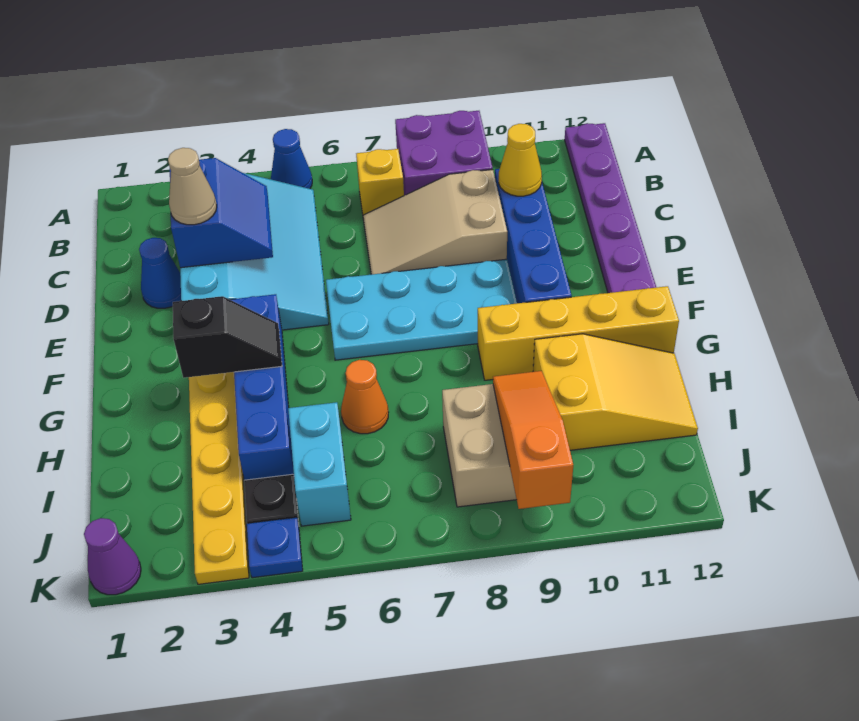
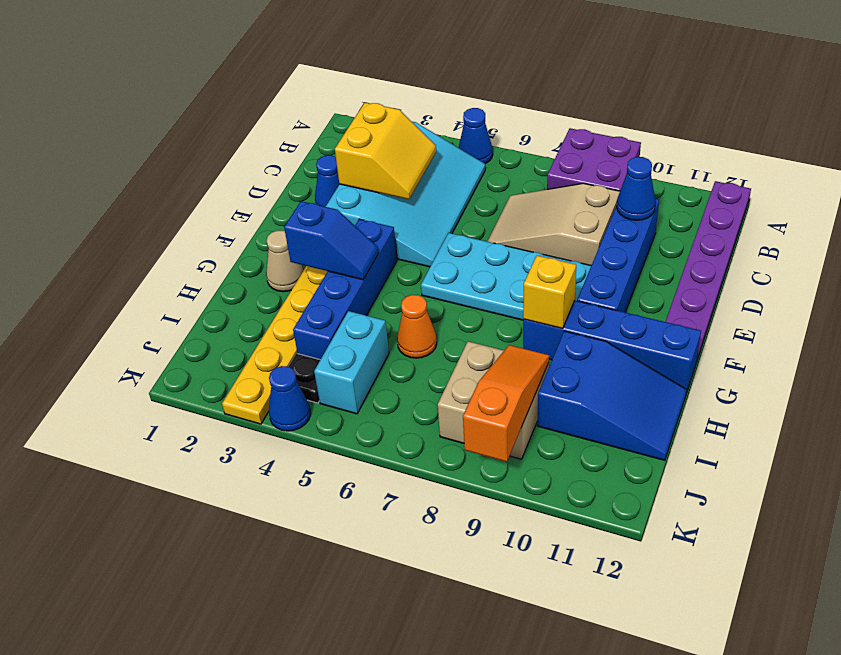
yellow brick B7 level 1 -> yellow brick G9 level 2
blue slope C3:D4 level 2 top 3 -> yellow slope C3:D4 level 2 top 3
yellow cone C10 level 2 -> blue cone C10 level 2
tan cone D3 level 3 -> tan cone G2 level 1
black slope G3:G4 level 2 top 3 -> blue slope G3:G4 level 2 top 3
yellow brick G9:G12 level 1 -> blue brick G9:G12 level 1
yellow slope H10:I12 level 1 top 10 -> blue slope H10:I12 level 1 top 10
purple cone K1 level 1 -> none
blue plate K4 level 1 -> blue cone K4 level 1

